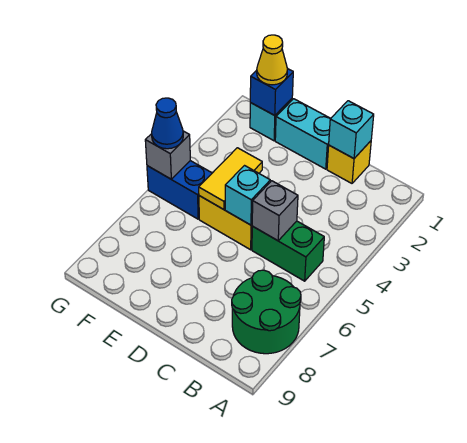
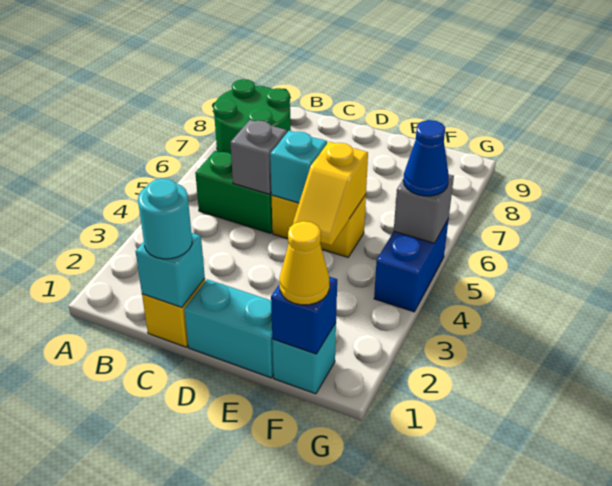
none -> cyan round brick C1 level 3
yellow tile E4:E5 level 2 -> yellow slope E4:E5 level 2 top 5
blue brick F5:G5 level 1 -> blue brick G4:G5 level 1

